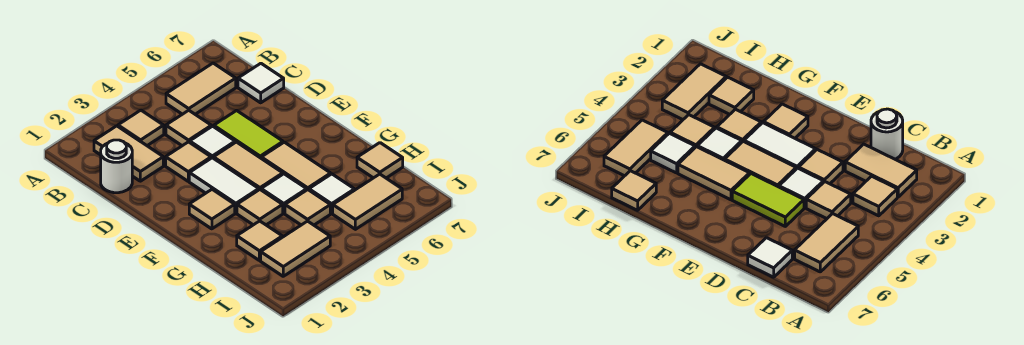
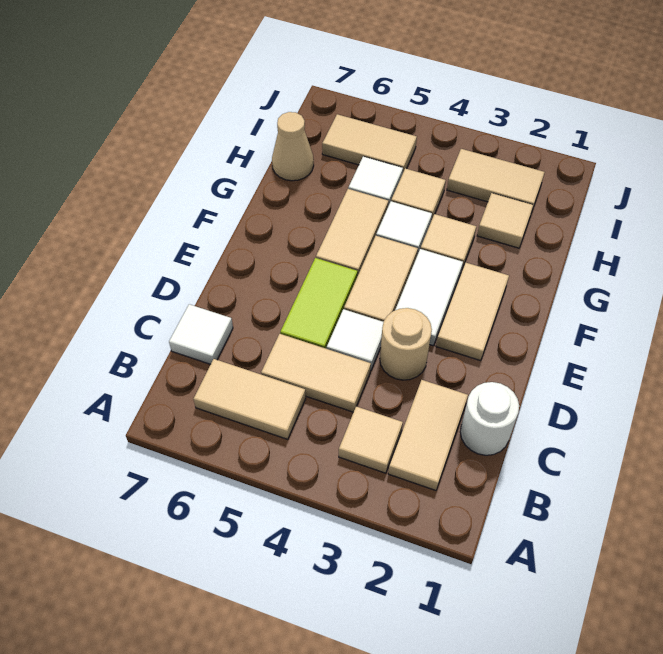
tan tile C4 level 1 -> tan tile C4:C5 level 1
tan tile D3 level 1 -> tan round brick D3 level 1
tan tile F2 level 1 -> tan tile E2:F2 level 1
tan tile H7 level 1 -> tan cone H7 level 1

